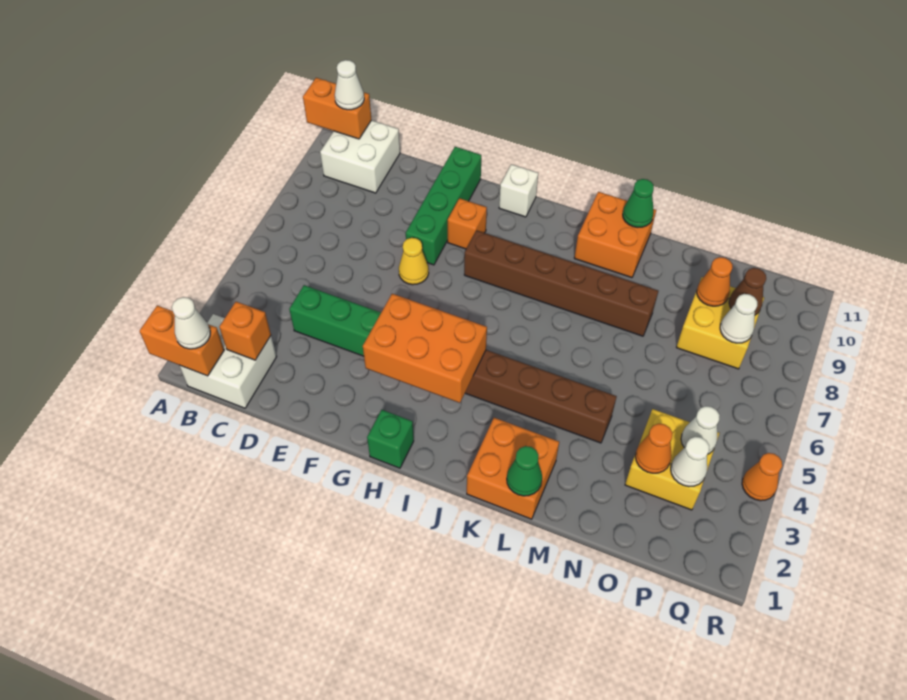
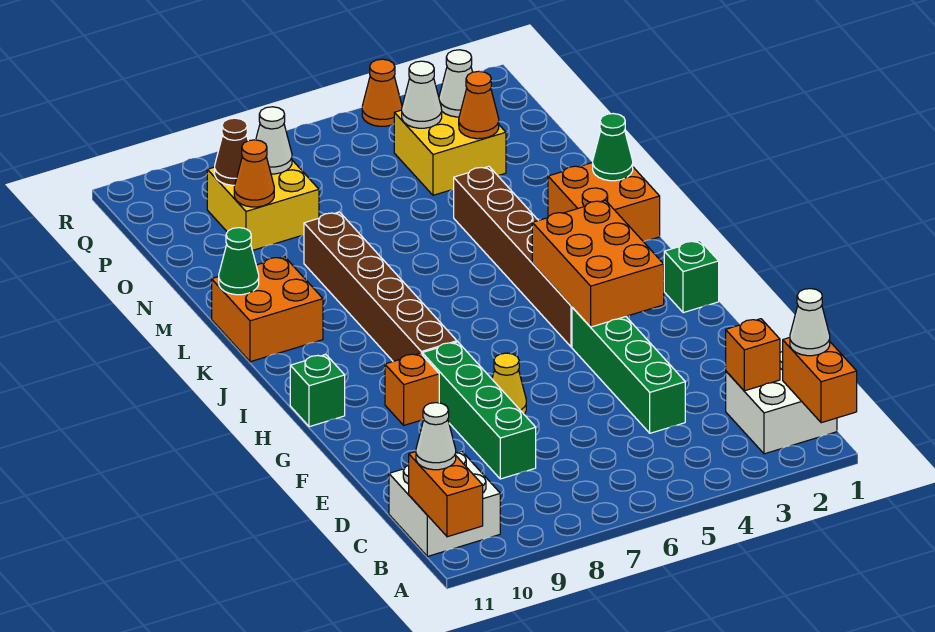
green brick F8:F11 level 1 -> green brick D8:G8 level 1
white brick H11 level 1 -> green brick H11 level 1

